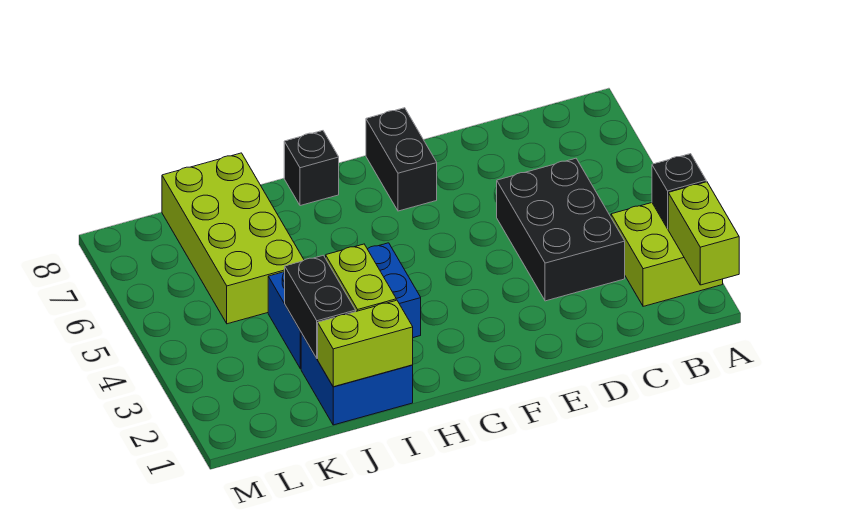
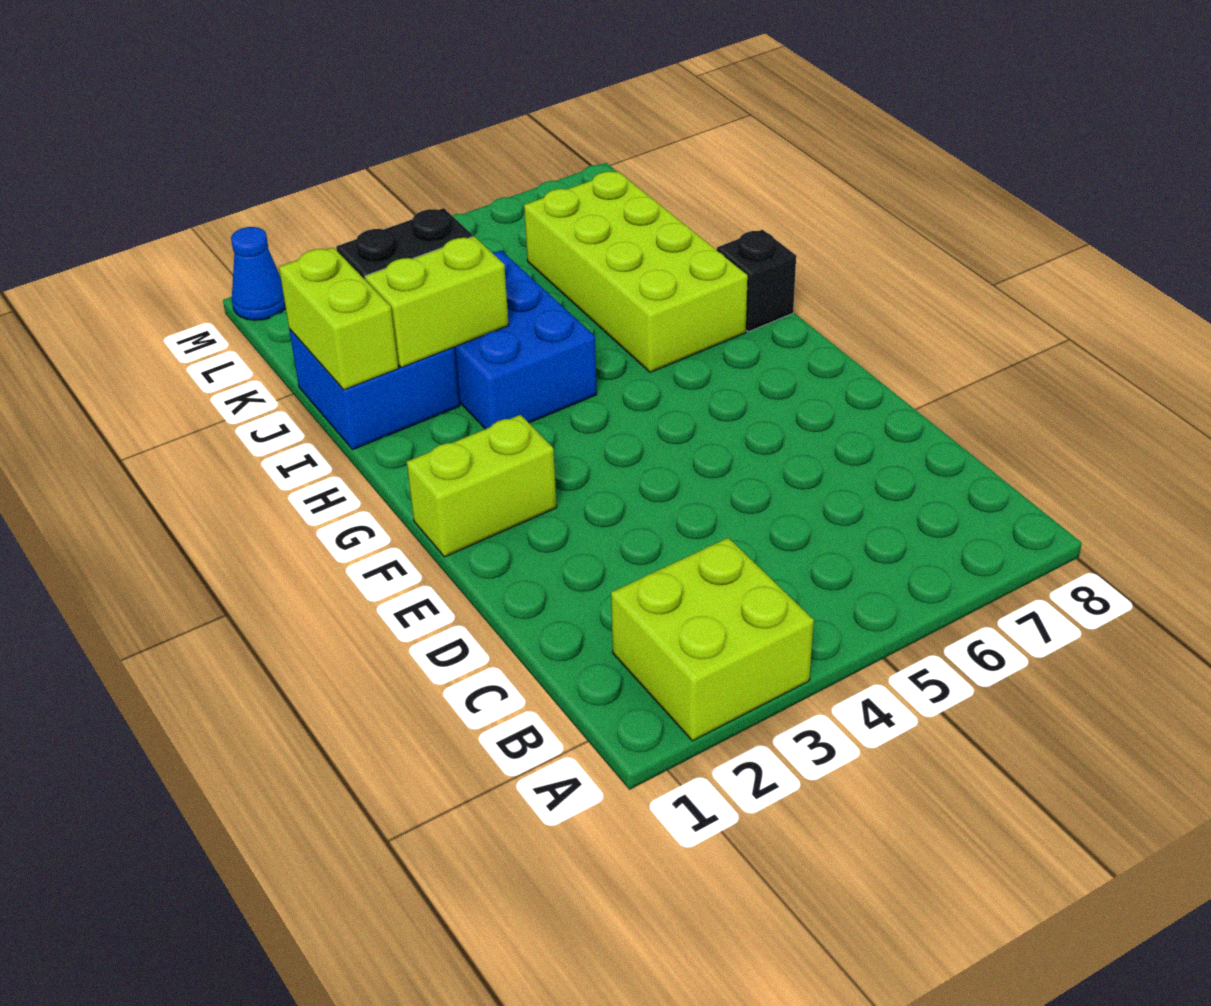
lime brick A1:A2 level 2 -> lime brick F1:F2 level 1
black brick A3 level 2 -> none
black brick C3:D5 level 1 -> none
black brick F7:F8 level 1 -> none
lime brick J5:K8 level 1 -> lime brick H6:K7 level 1
none -> blue cone M1 level 1

